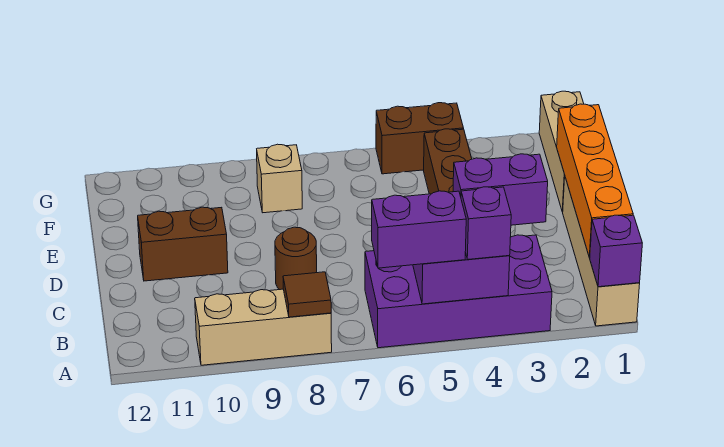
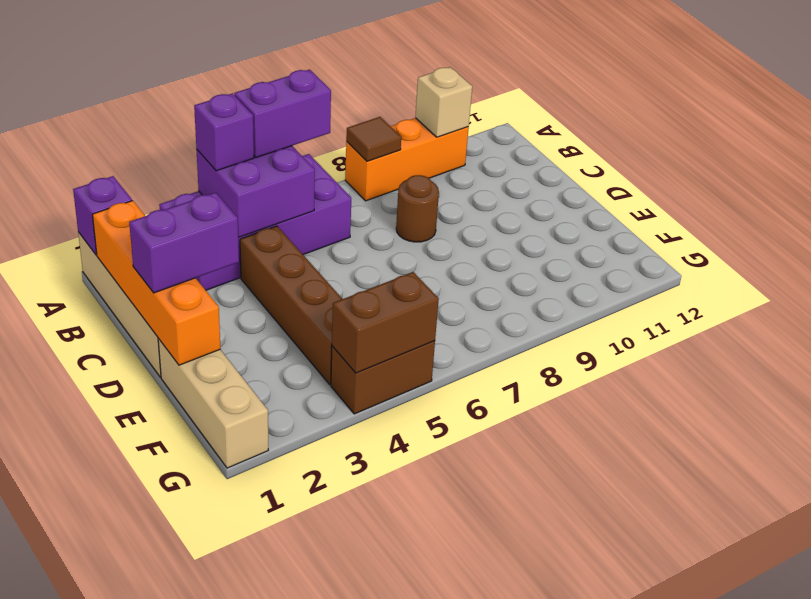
tan brick A8:A10 level 1 -> orange brick A8:A10 level 1
purple brick B3:B4 level 3 -> purple brick D1:D2 level 3
brown brick D10:D11 level 1 -> brown brick G4:G5 level 2
tan brick F8 level 1 -> tan brick A10 level 2

